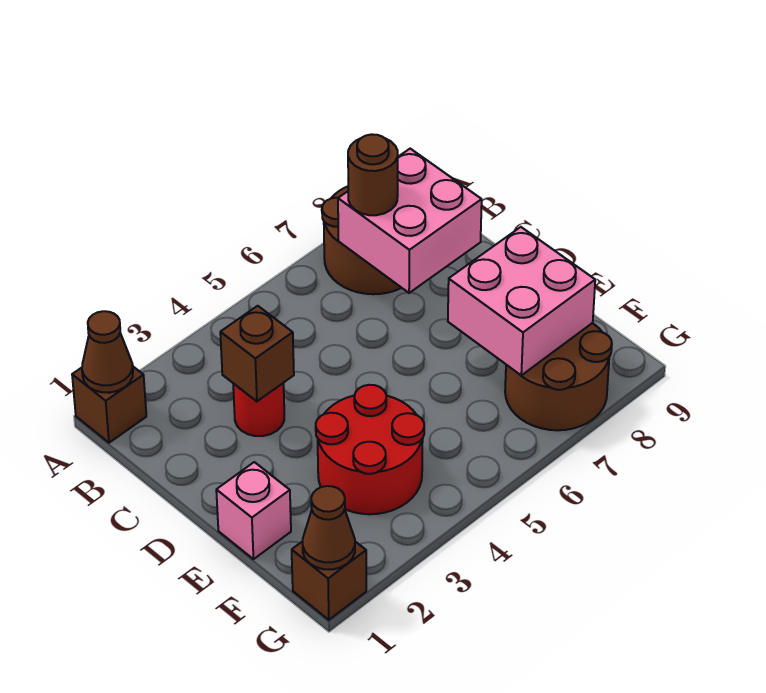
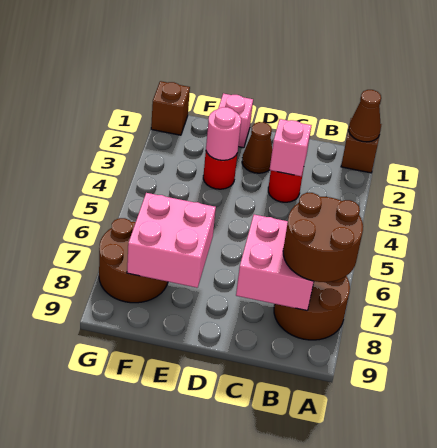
brown round brick B7 level 3 -> brown round brick A7:B8 level 3
brown brick C3 level 2 -> pink brick C3 level 2
red round brick E3:F4 level 1 -> red round brick E3 level 1
none -> pink round brick E3 level 2
brown cone G1 level 2 -> brown cone D2 level 1

